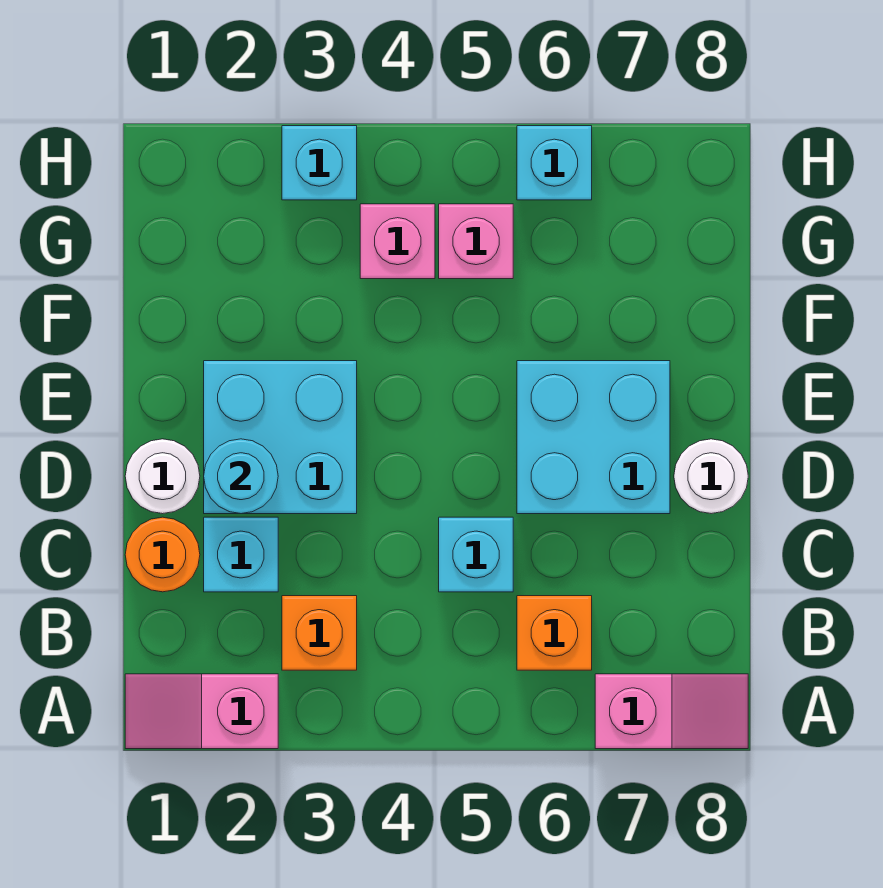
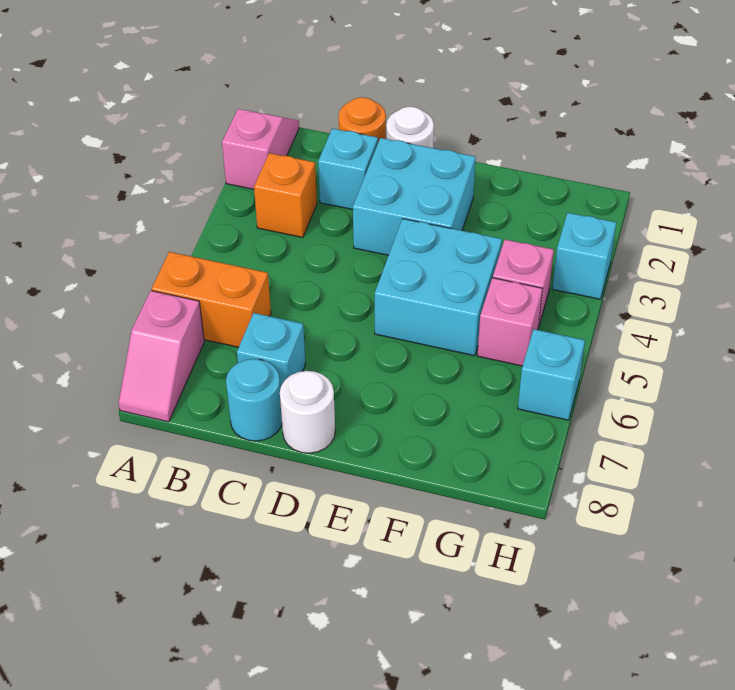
orange brick B6 level 1 -> orange brick A6:B6 level 1
cyan brick C5 level 1 -> cyan brick C7 level 1
cyan round brick D2 level 2 -> cyan round brick C8 level 1
cyan brick D6:E7 level 1 -> cyan brick E4:F5 level 1

